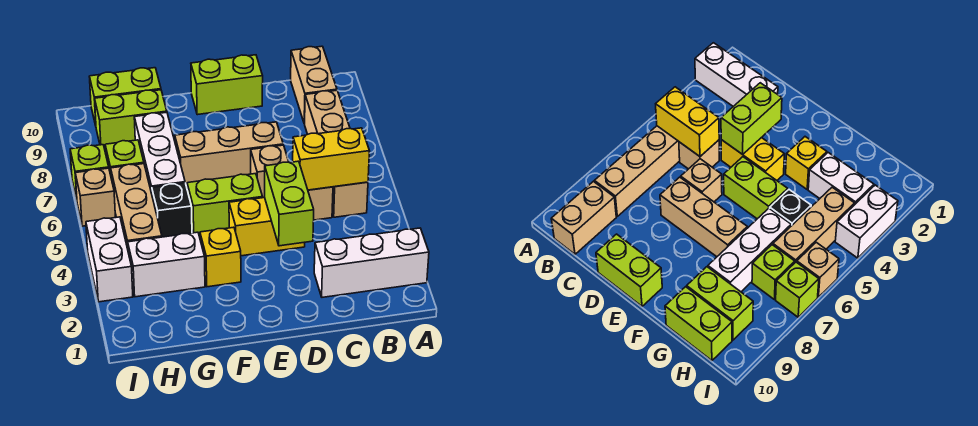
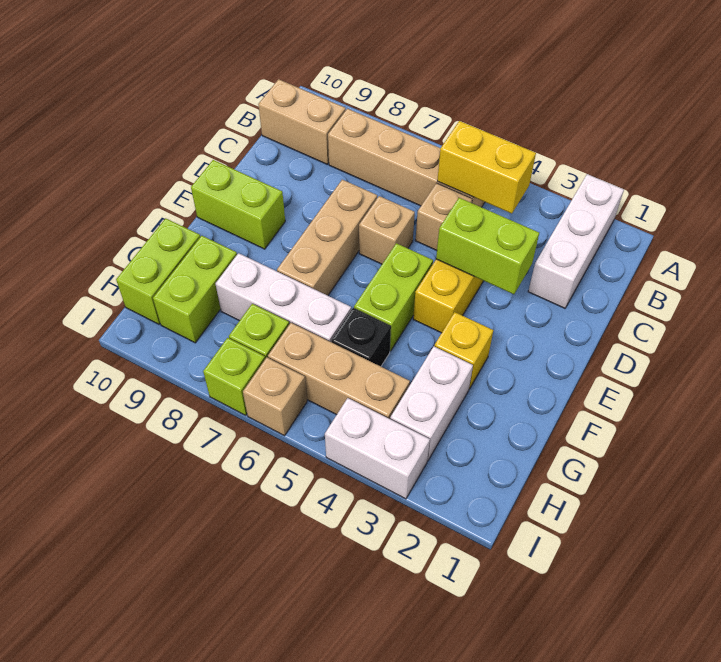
yellow brick B5:C5 level 2 -> yellow brick B4:B5 level 2
lime brick D10:E10 level 1 -> lime brick E9:E10 level 1

